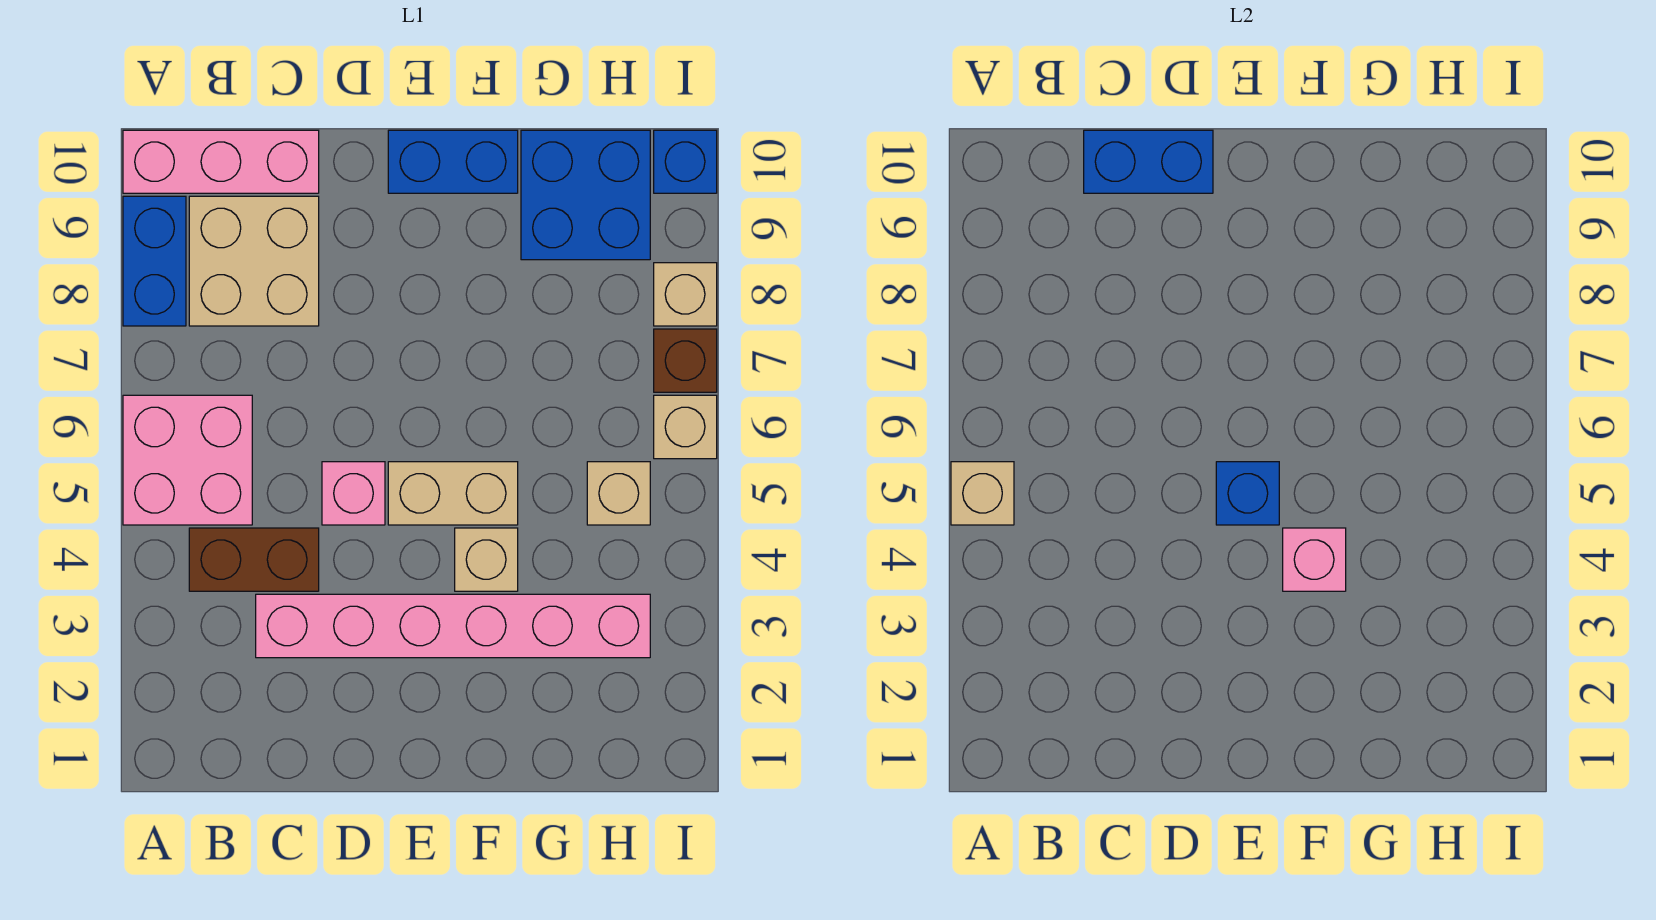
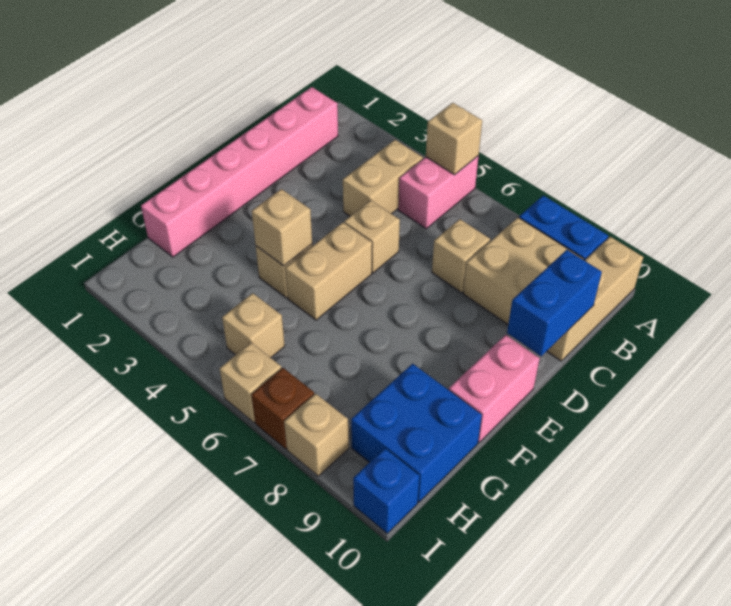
pink brick A5:B6 level 1 -> pink brick A5:B5 level 1
pink brick A10:C10 level 1 -> tan brick A10:C10 level 1
brown brick B4:C4 level 1 -> tan brick B4:C4 level 1
pink brick C3:H3 level 1 -> pink brick B1:G1 level 1
none -> tan brick C7 level 1
pink brick D5 level 1 -> tan brick D5 level 1
blue brick E5 level 2 -> none
blue brick E10:F10 level 1 -> pink brick E10:F10 level 1
pink brick F4 level 2 -> tan brick F4 level 2

